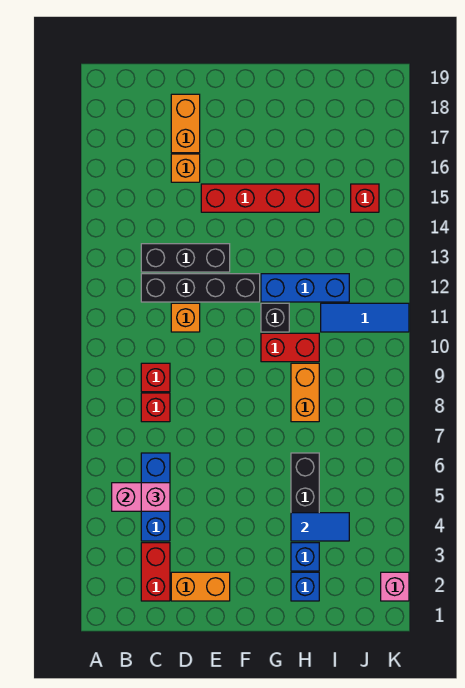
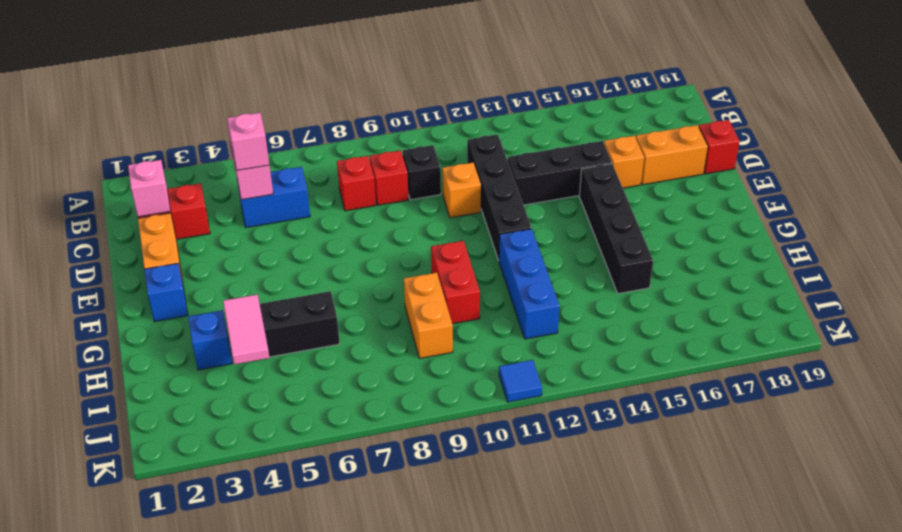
blue brick C4:C6 level 1 -> blue brick C5:C6 level 1
black brick C13:E13 level 1 -> black brick D13:D15 level 1
red brick E15:H15 level 1 -> black brick E15:H15 level 1
black brick G11 level 1 -> black brick C10 level 1
blue brick H2 level 1 -> blue brick F2 level 1
blue tile H4:I4 level 2 -> pink tile H4:I4 level 2
orange brick H8:H9 level 1 -> orange brick H9:I9 level 1
blue tile I11:K11 level 1 -> blue tile K11 level 1
red brick J15 level 1 -> red brick D19 level 1
pink brick K2 level 1 -> pink brick C2 level 2

